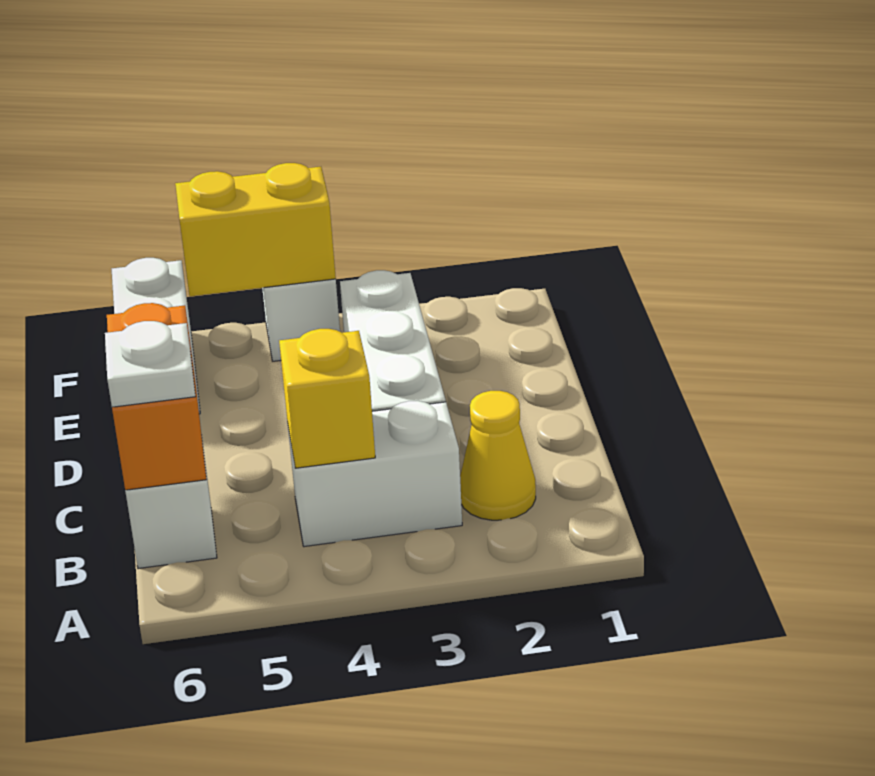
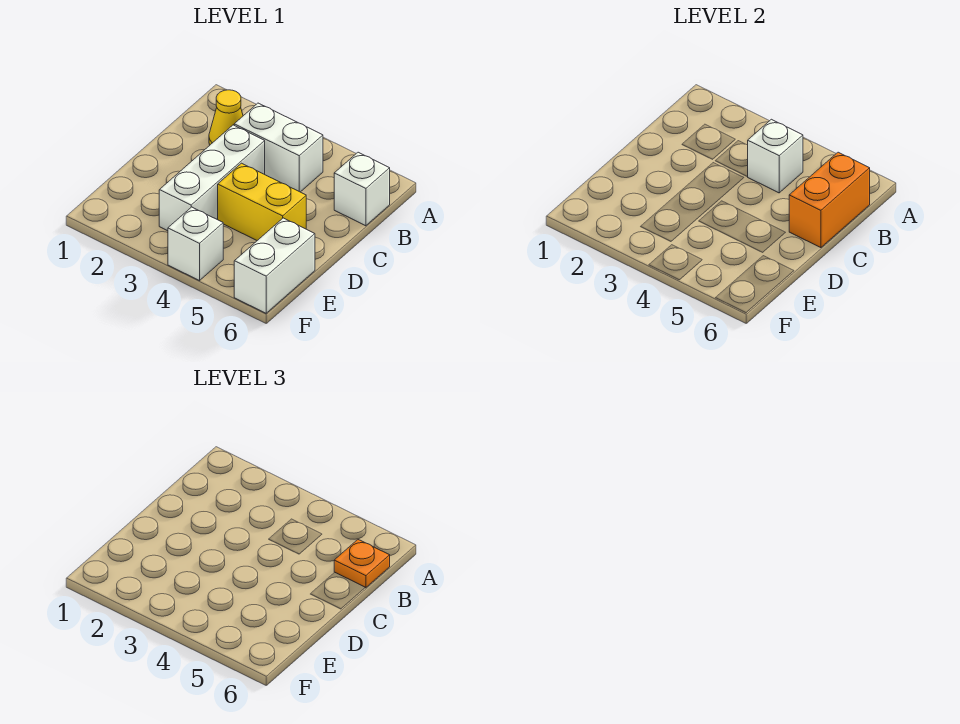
yellow brick B4 level 2 -> white brick B4 level 2
white plate B6 level 3 -> orange plate B6 level 3
yellow brick F4:F5 level 2 -> yellow brick D4:D5 level 1

